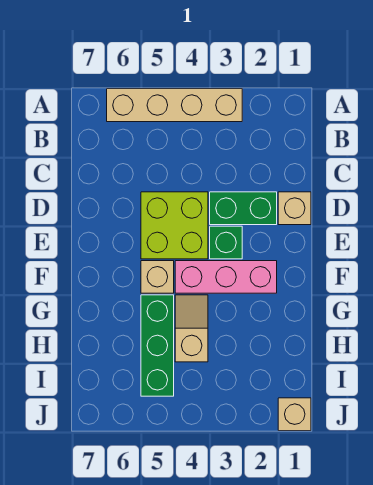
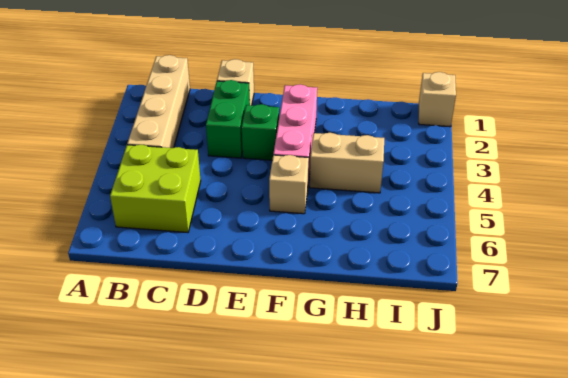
tan brick A3:A6 level 1 -> tan brick B1:B4 level 1
lime brick D4:E5 level 1 -> lime brick B5:C6 level 1
tan slope G4:H4 level 1 top H -> tan brick G4:H4 level 1
green brick G5:I5 level 1 -> none

